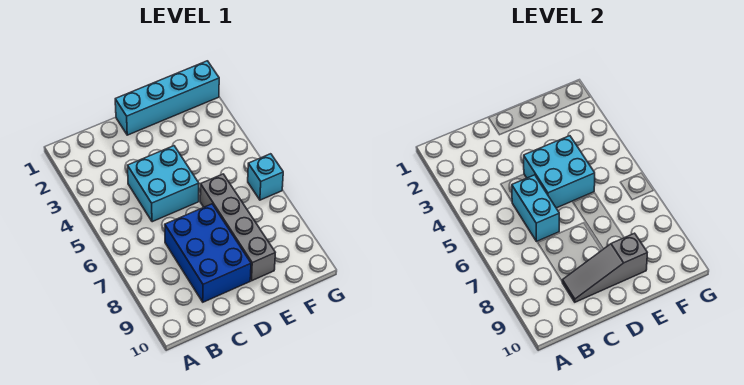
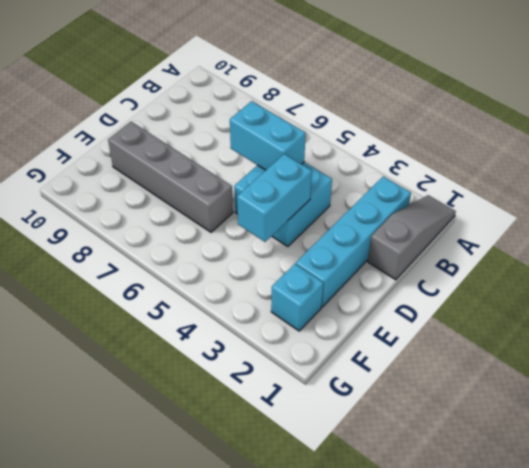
blue brick C7:D9 level 1 -> none
grey slope C9:E9 level 2 top E -> grey slope A1:C1 level 1 top C
cyan brick D1:G1 level 1 -> cyan brick B2:E2 level 1
cyan brick D4:E5 level 2 -> cyan brick D4:E4 level 2
cyan brick G6 level 1 -> cyan brick F2 level 1

